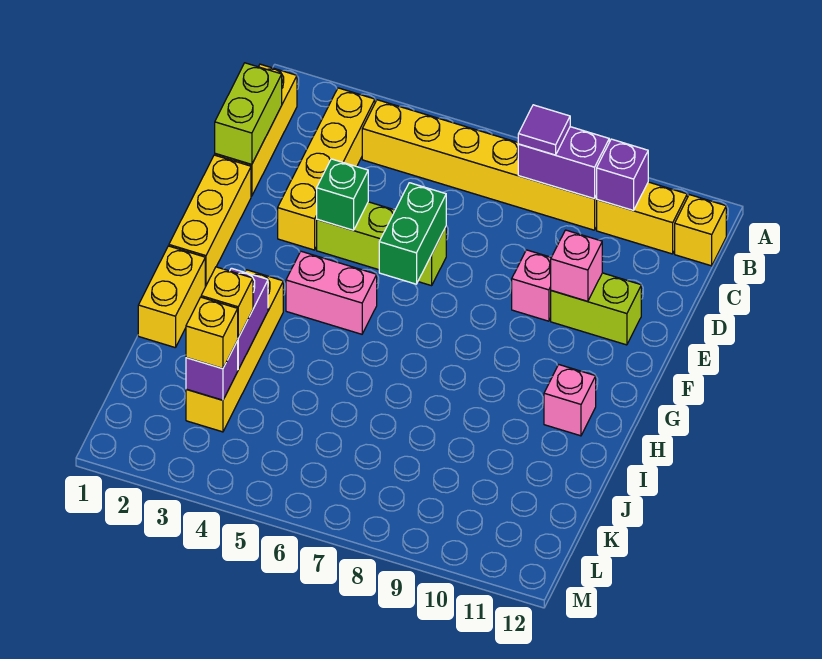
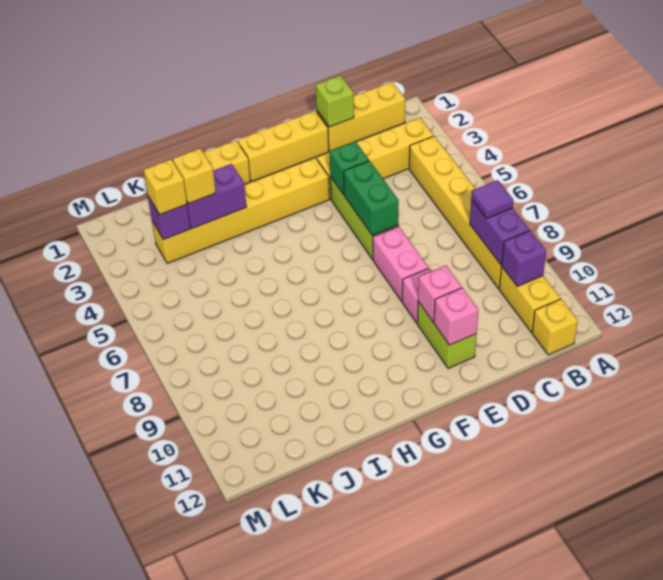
lime brick C1:D1 level 2 -> lime brick D1 level 2
green brick E6:F6 level 2 -> green brick E5:E6 level 2
pink brick G4:G5 level 1 -> pink brick E7:E8 level 1
yellow brick H3:K3 level 1 -> yellow brick F3:K3 level 1
pink brick H11 level 1 -> pink brick E11 level 2

